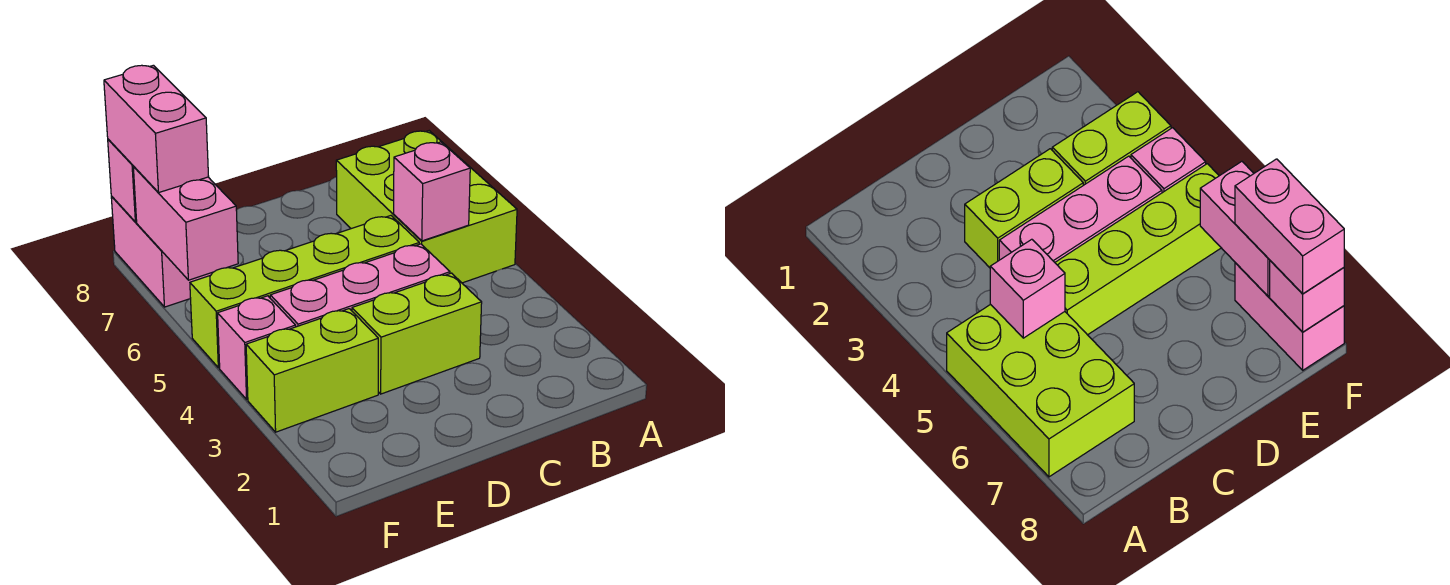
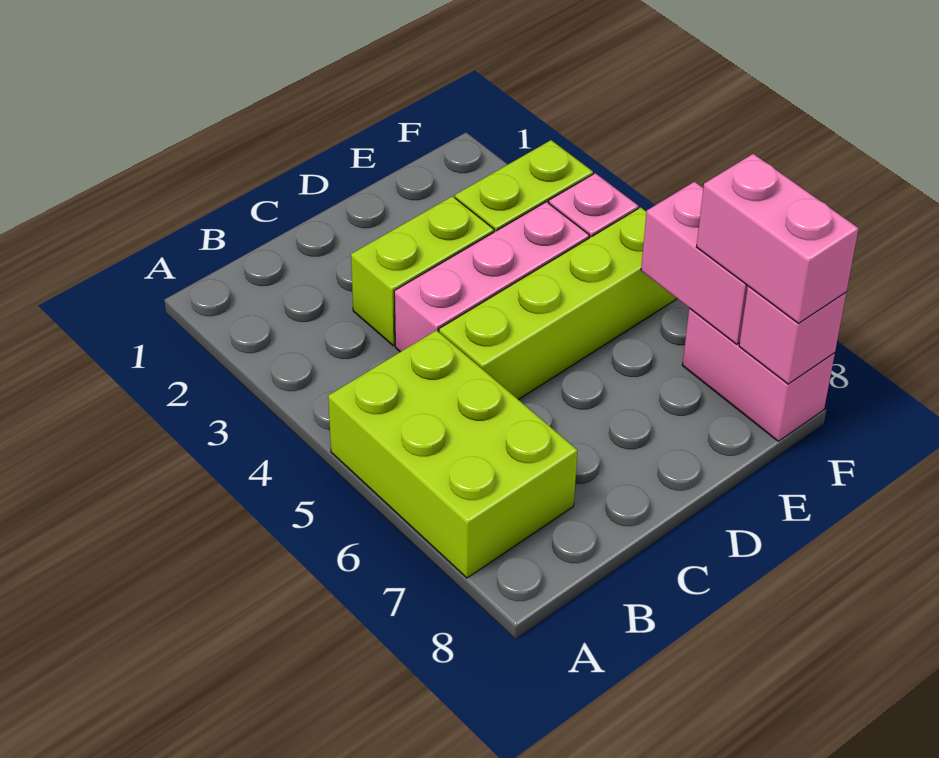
pink brick B5 level 2 -> none

